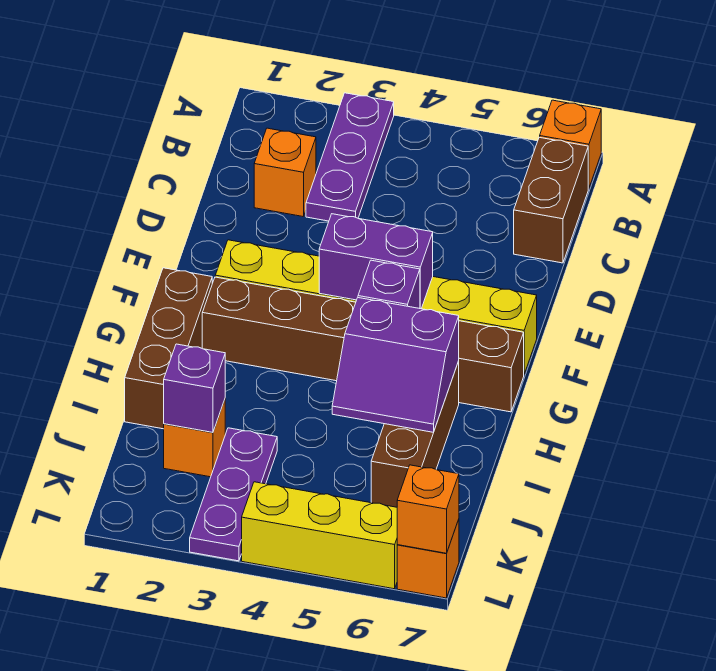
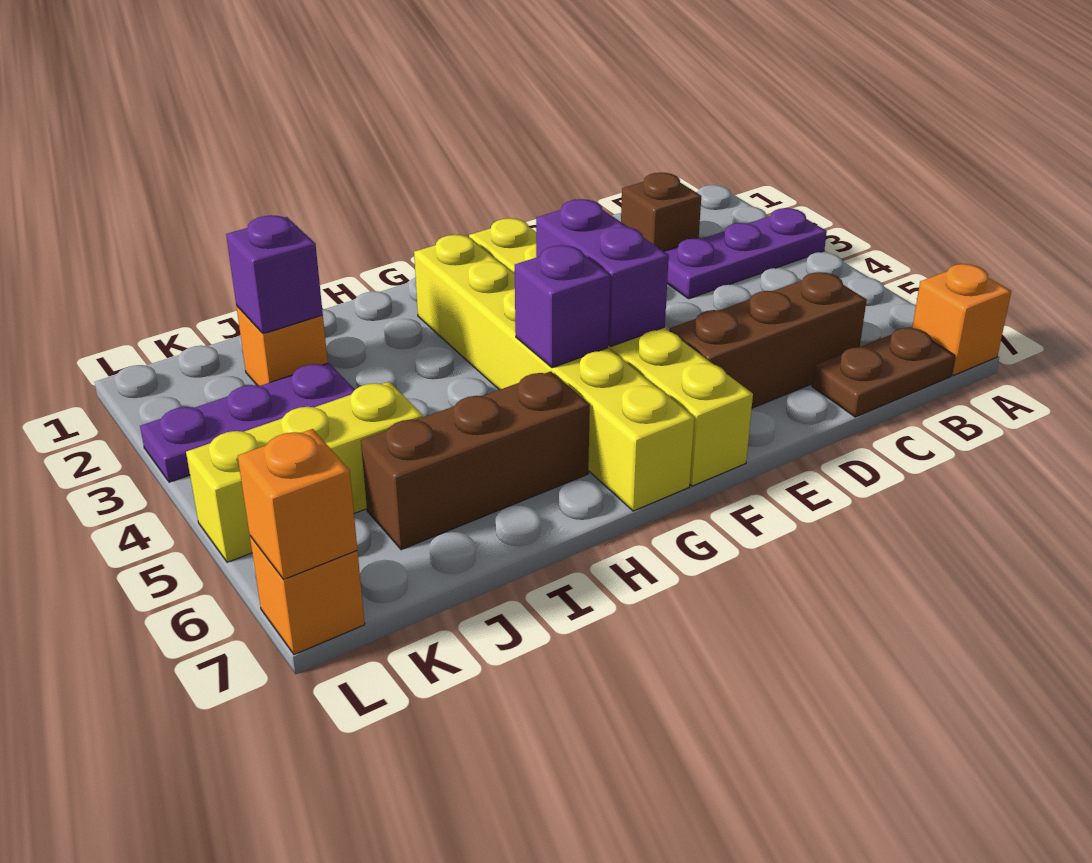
brown brick B7:C7 level 1 -> brown plate B7:C7 level 1
orange brick C2 level 1 -> brown brick C2 level 1
brown brick G1:I1 level 1 -> brown brick C6:E6 level 1
brown brick G2:G7 level 1 -> yellow brick G2:G7 level 1
purple slope H5:I6 level 2 top H -> none
yellow brick L4:L6 level 1 -> yellow brick J5:L5 level 1

